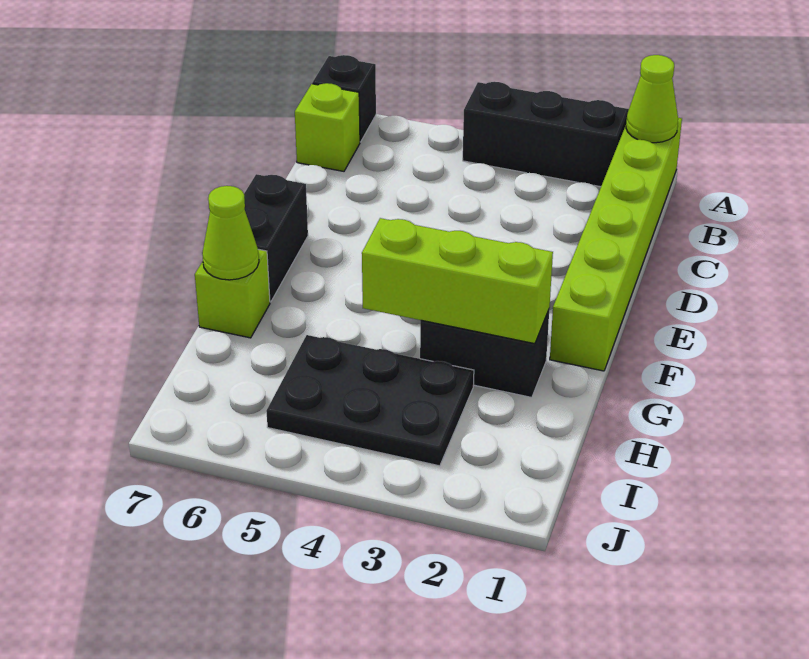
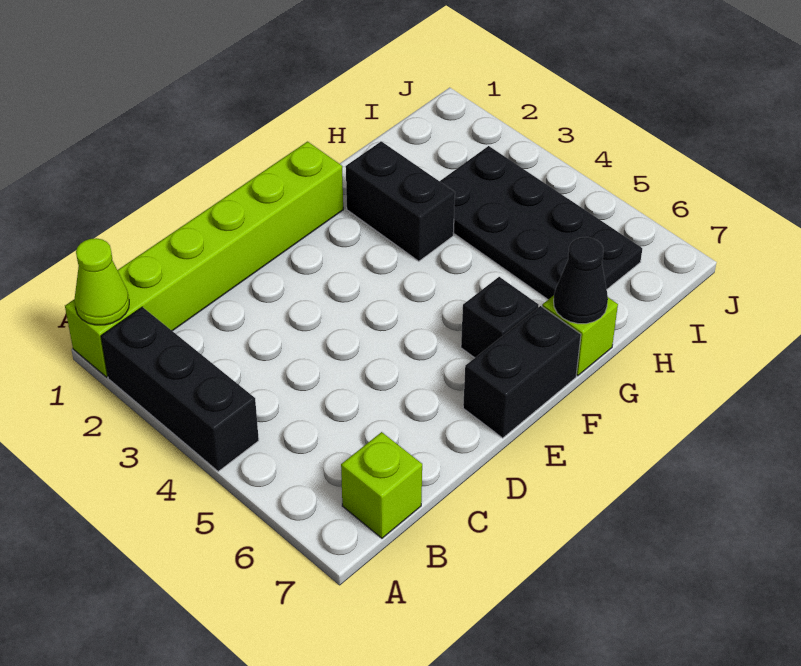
black brick A7 level 1 -> black brick F6 level 1
lime brick G2:G4 level 2 -> none
lime cone G7 level 2 -> black cone G7 level 2
black plate H3:I5 level 1 -> black plate H3:I6 level 1

